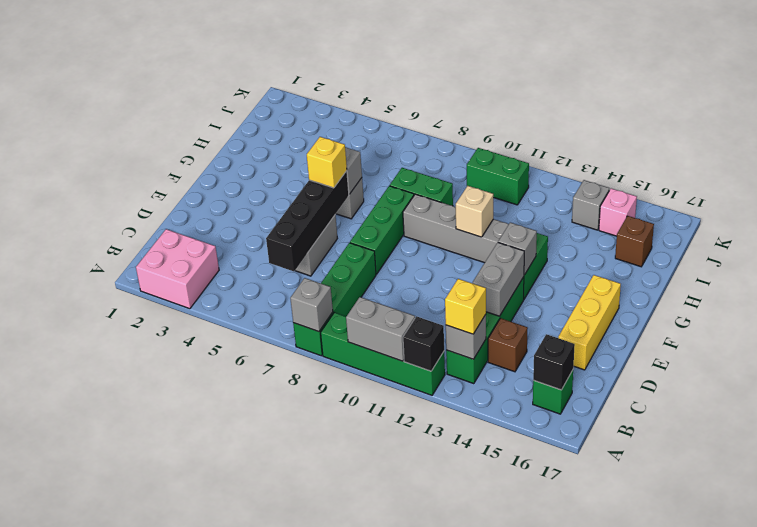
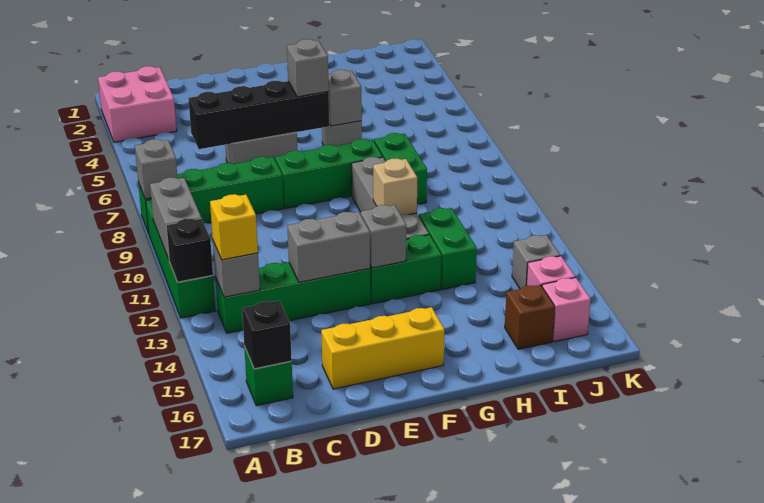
brown brick C14 level 1 -> none
yellow brick F6 level 3 -> grey brick F6 level 3
green brick J10:J11 level 1 -> green brick H12:H13 level 1
none -> pink brick J16 level 1

